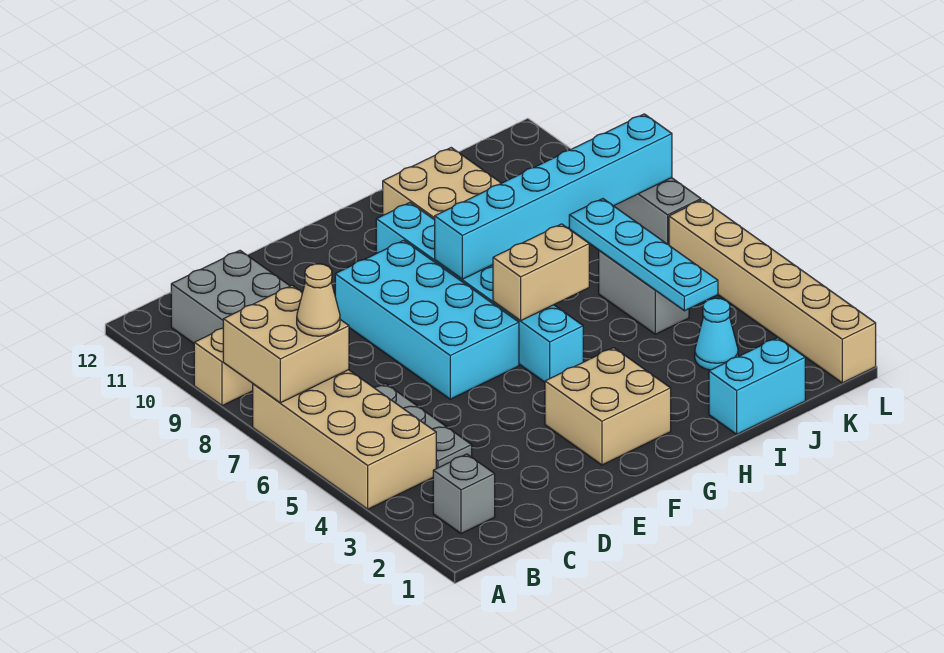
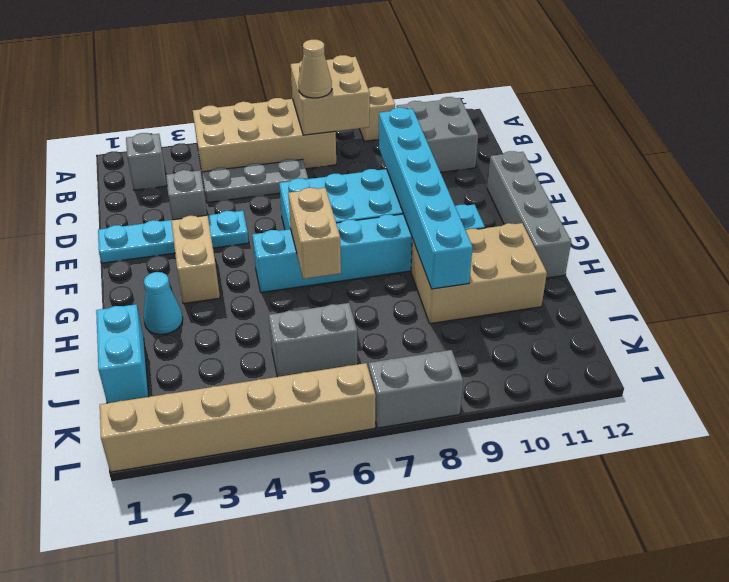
none -> grey brick D3 level 1
none -> grey brick E12:H12 level 1
tan brick F2:G3 level 1 -> tan brick F3:G3 level 1
cyan brick G8:L8 level 2 -> cyan brick D9:I9 level 2
cyan cone J3 level 1 -> cyan cone H2 level 1
cyan plate J4:J7 level 2 -> cyan plate E1:E4 level 1

